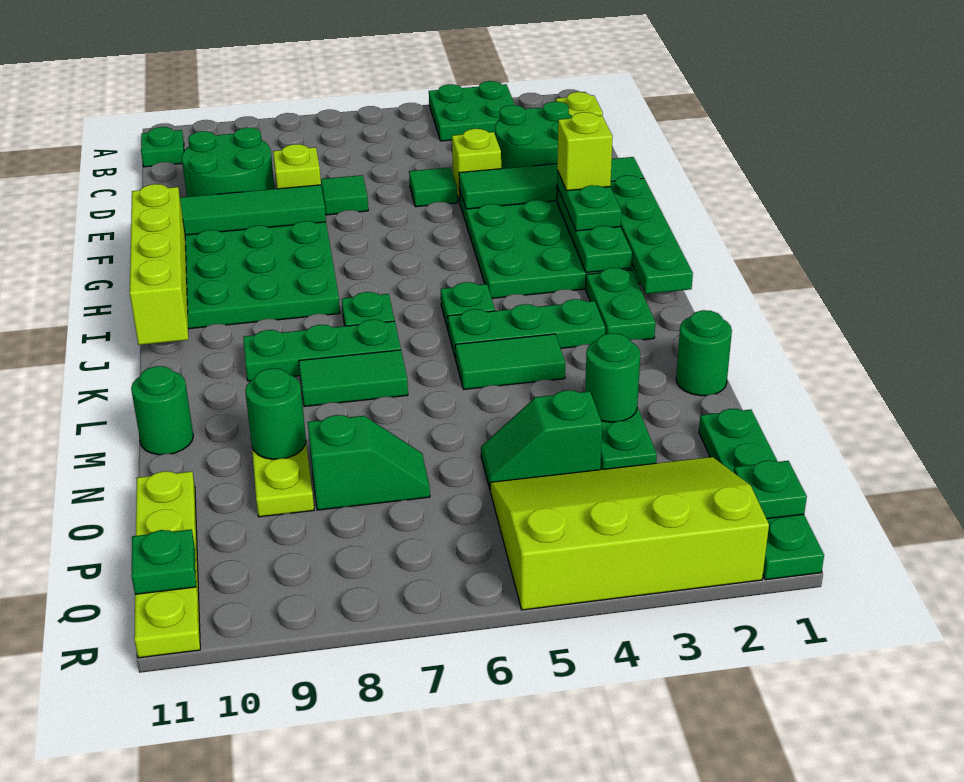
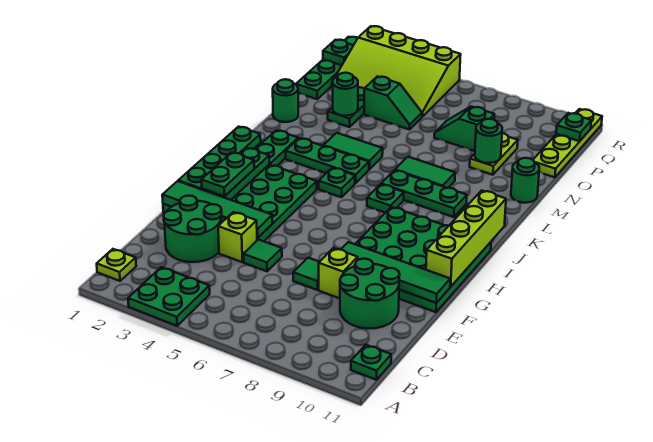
lime brick G2 level 4 -> none

